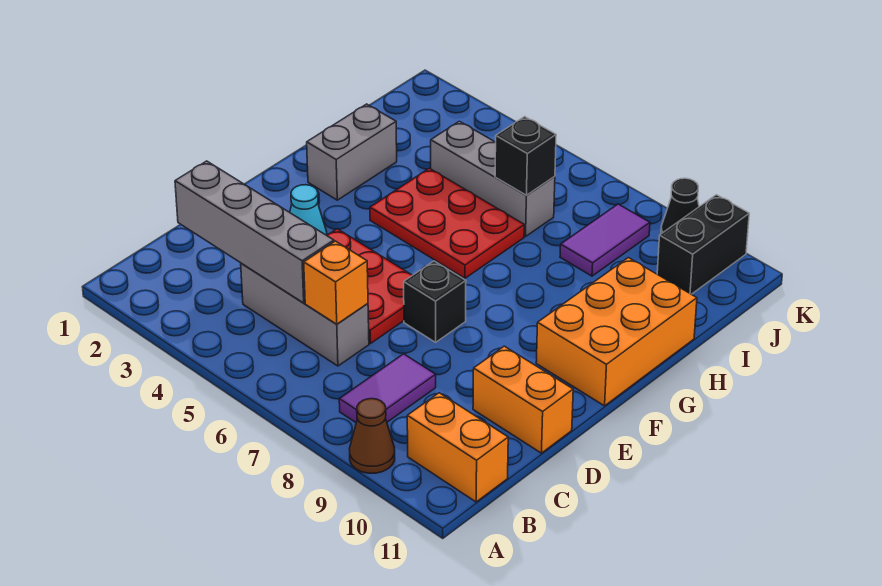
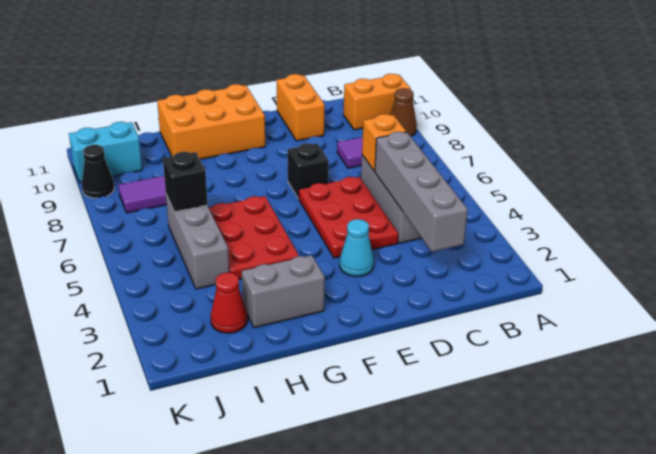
orange brick B10:B11 level 1 -> orange brick A10:B10 level 1
none -> red cone I2 level 1
black brick J10:K10 level 1 -> cyan brick J10:K10 level 1

